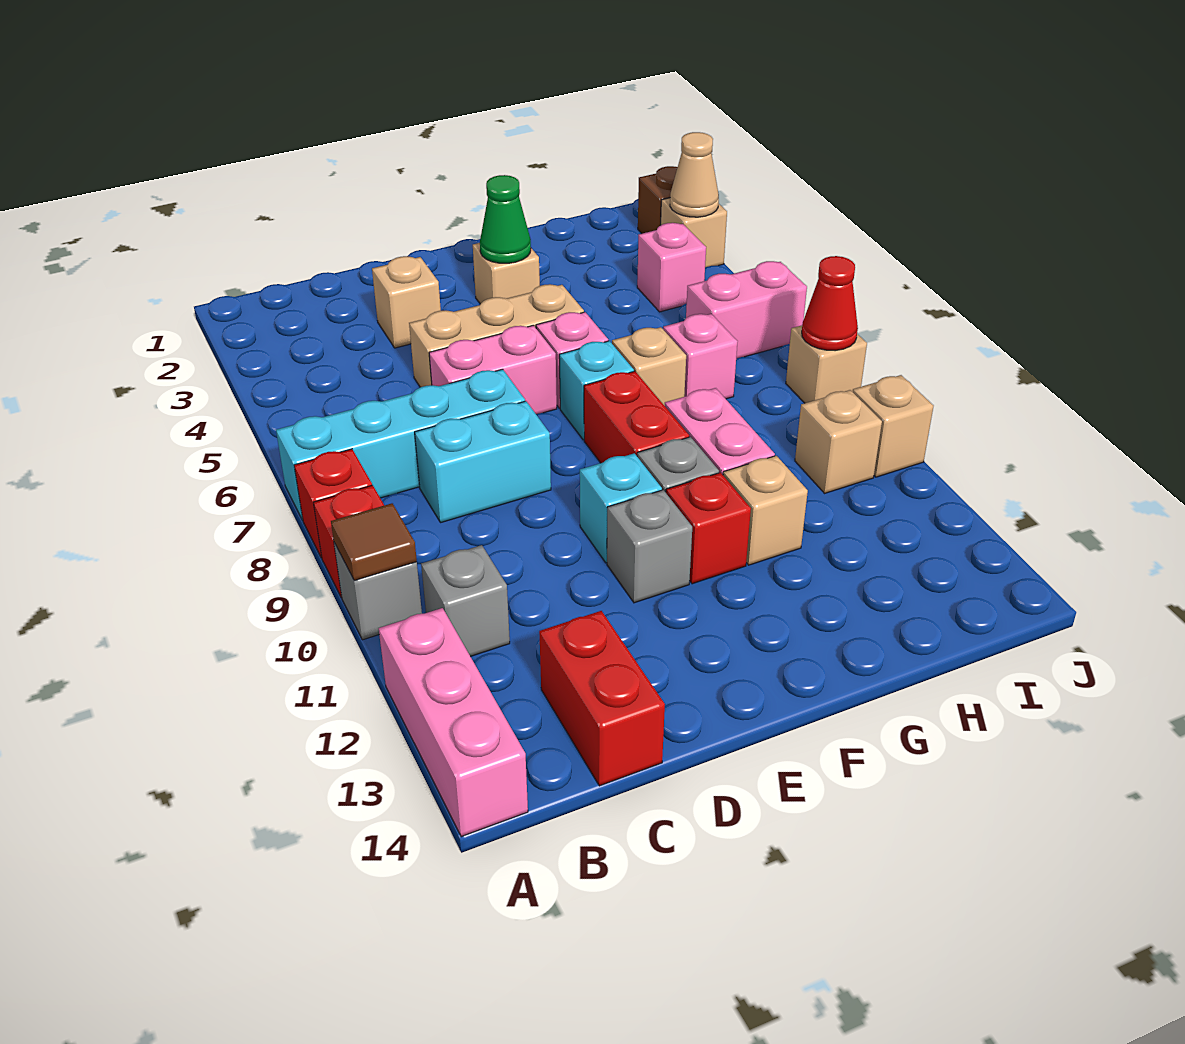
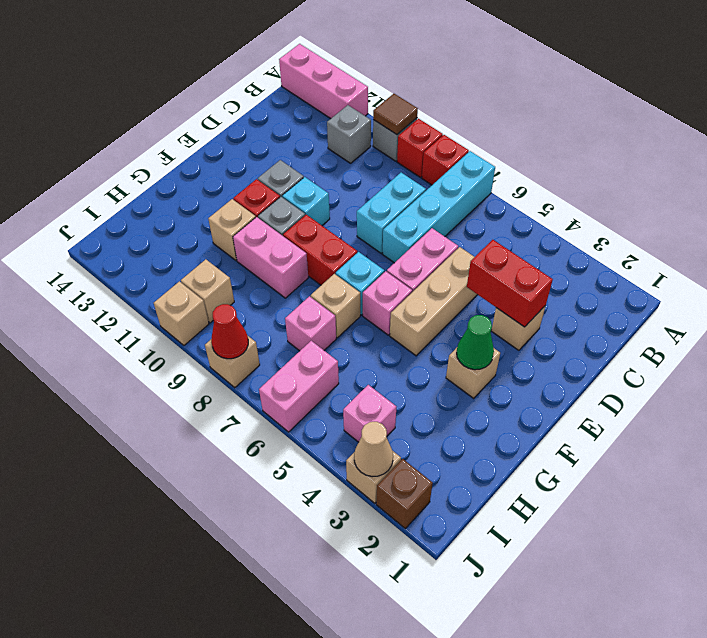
red brick C13:C14 level 1 -> red brick D3:D4 level 2

